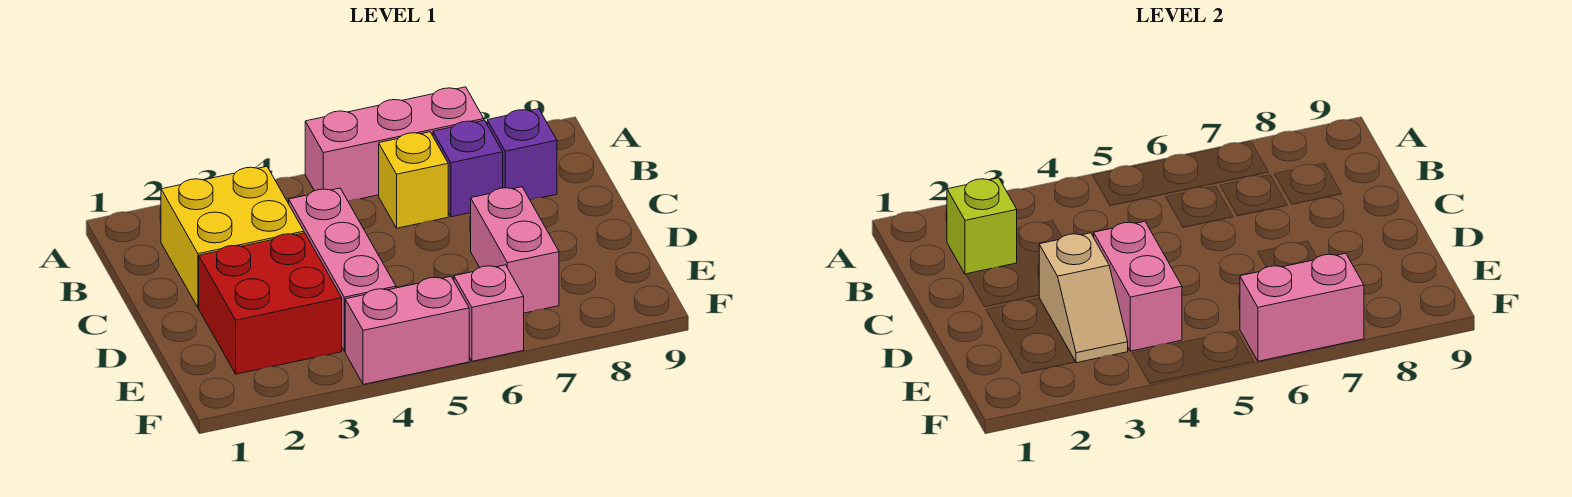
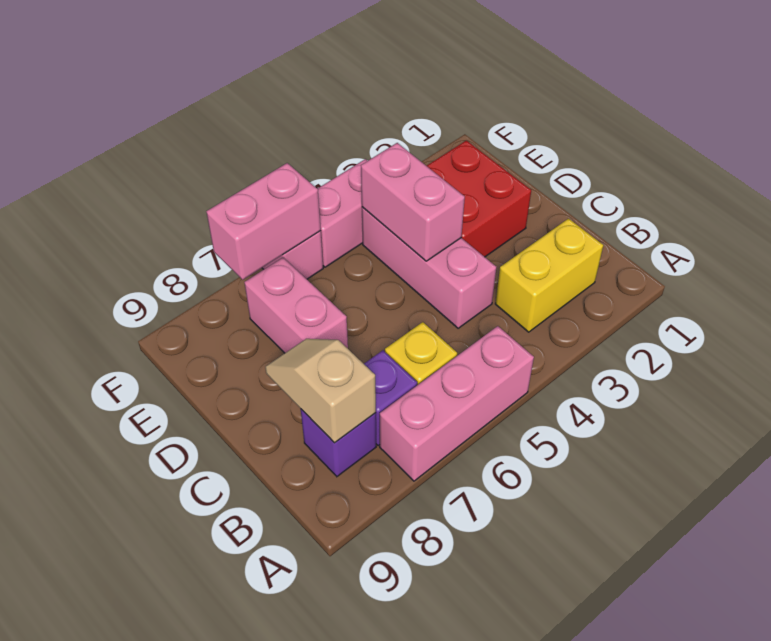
yellow brick B2:C3 level 1 -> yellow brick B2:B3 level 1
lime brick B2 level 2 -> none
tan slope D3:E3 level 2 top D -> tan slope B8:C8 level 2 top B

